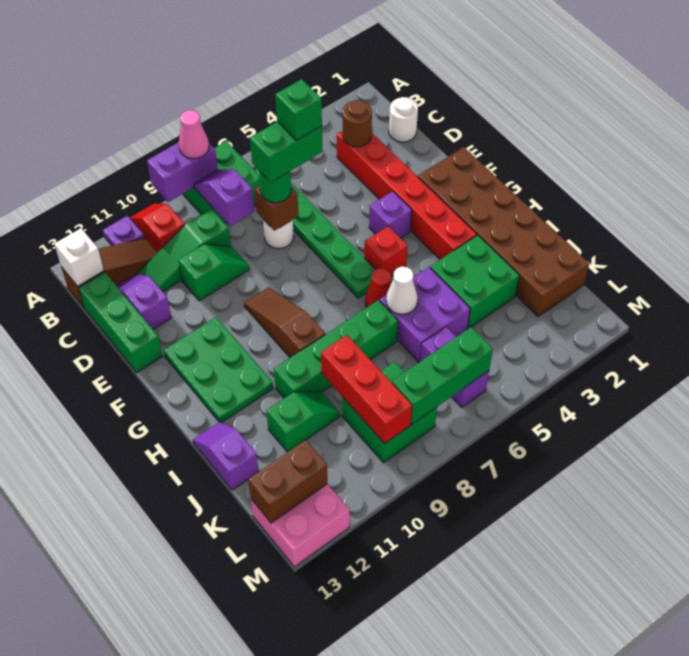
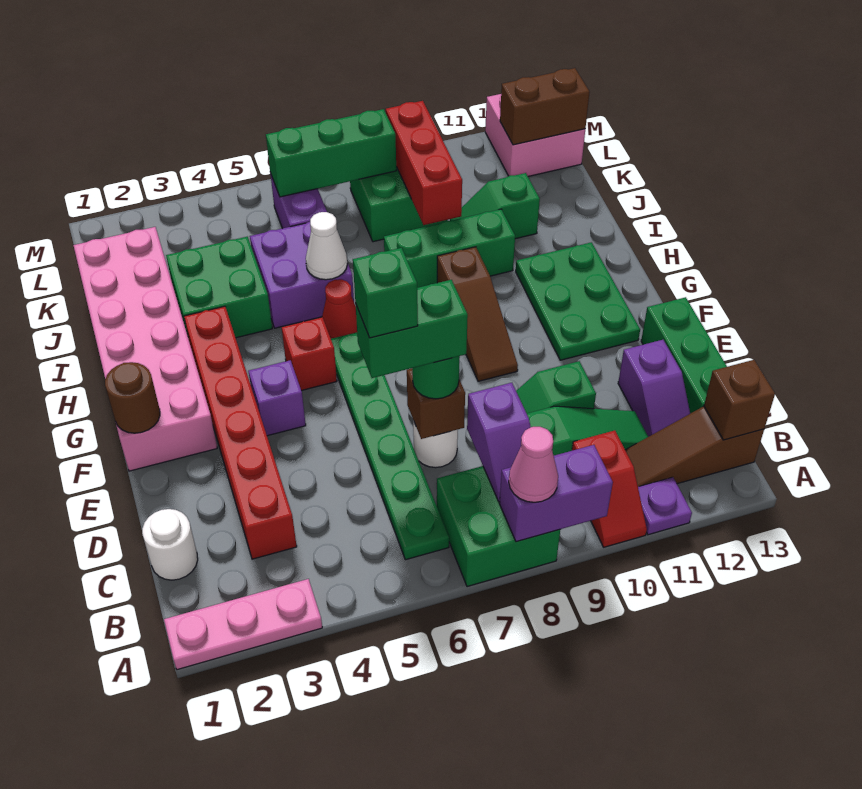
none -> pink plate A1:A3 level 1
white brick B13 level 2 -> brown brick B13 level 2
brown round brick C3 level 2 -> brown round brick F1 level 2
brown brick F1:K2 level 1 -> pink brick F1:K2 level 1
green brick I7:I10 level 1 -> green brick I8:I10 level 1
purple slope I13:J13 level 1 top J -> none

